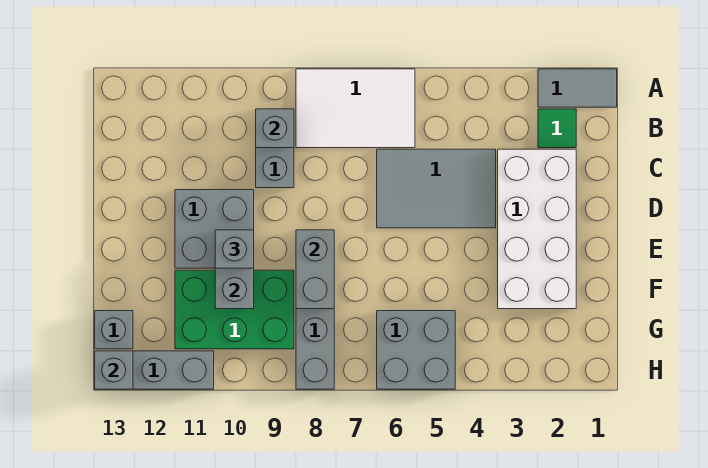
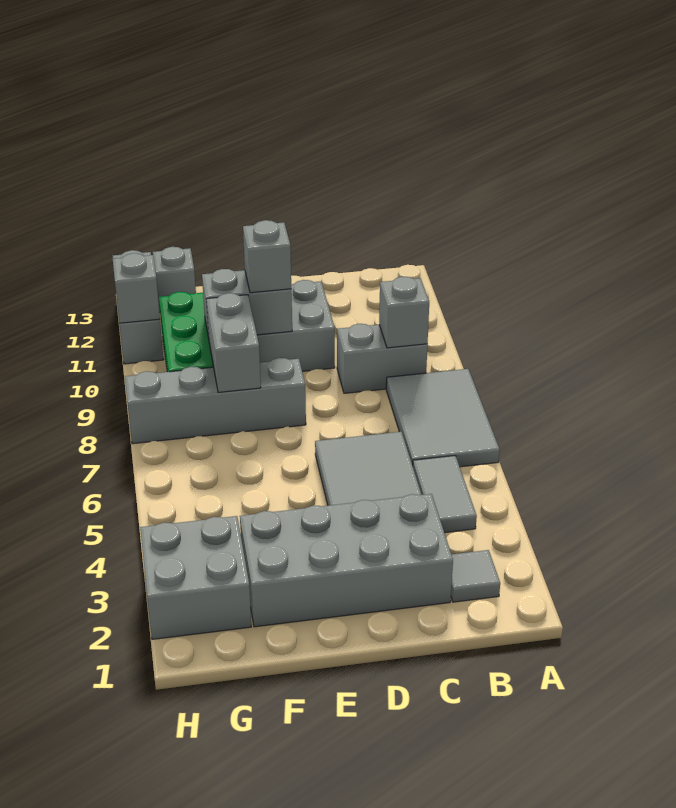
grey tile A1:A2 level 1 -> grey tile B4:B5 level 1
white tile A6:B8 level 1 -> grey tile A6:B8 level 1
green tile B2 level 1 -> grey tile B2 level 1
white brick C2:F3 level 1 -> grey brick C2:F3 level 1
grey brick E8:F8 level 2 -> grey brick F8:F9 level 2
grey brick G5:H6 level 1 -> grey brick G2:H3 level 1
grey brick H13 level 2 -> grey brick H11 level 2

